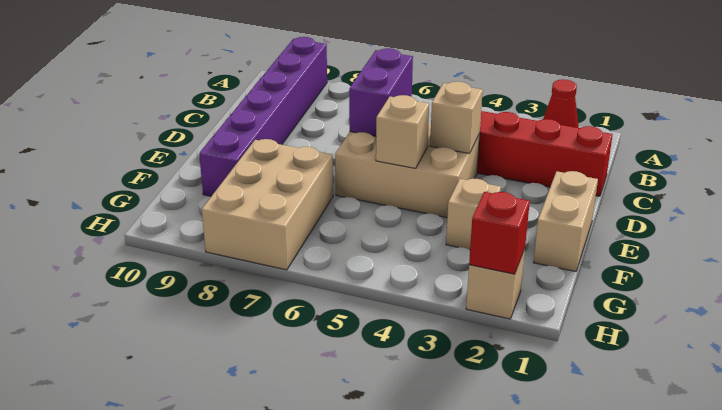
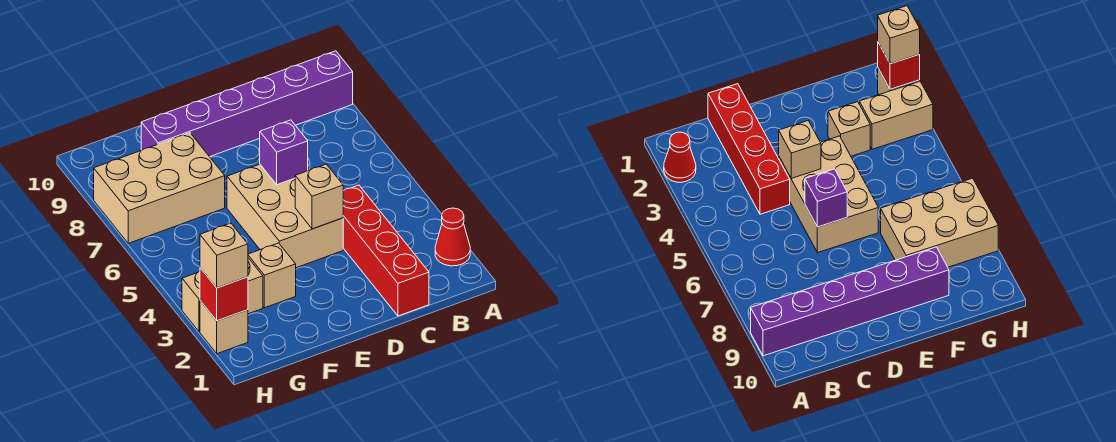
purple brick C6:D6 level 2 -> purple brick D6 level 2
tan brick E1:F1 level 1 -> tan brick G3:H3 level 1
tan brick E5 level 2 -> tan brick H2 level 3

